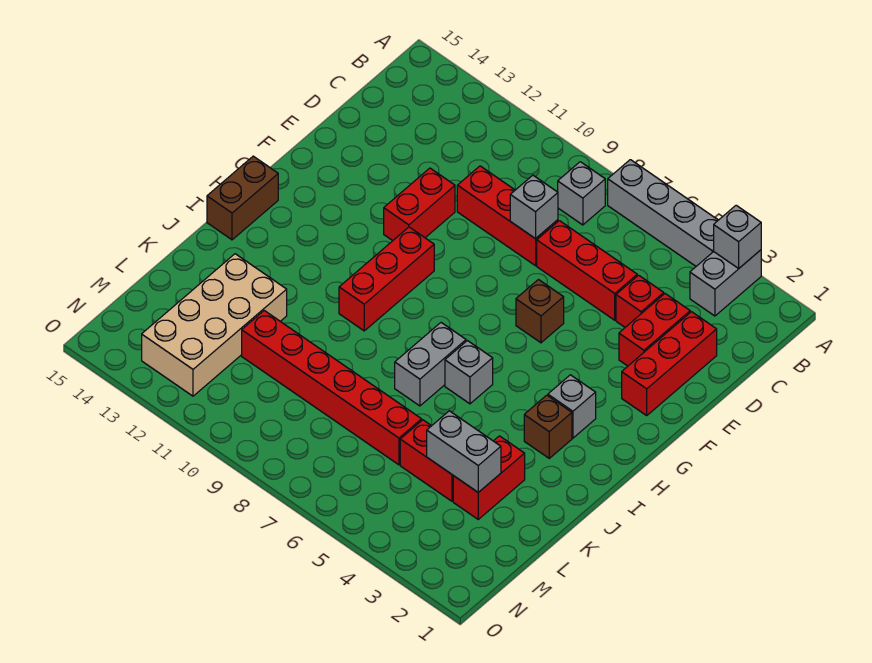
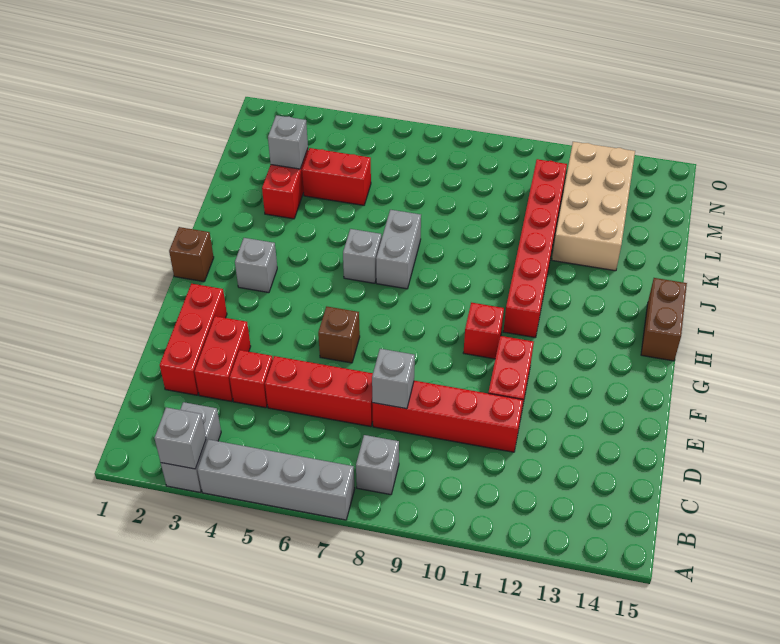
red brick D8:D10 level 1 -> red brick D8:D11 level 1
red brick G10:I10 level 1 -> red brick G10 level 1
brown brick I3 level 1 -> brown brick H1 level 1
grey brick L3:L4 level 2 -> grey brick L3 level 2
red brick L6:L11 level 1 -> red brick H11:M11 level 1

